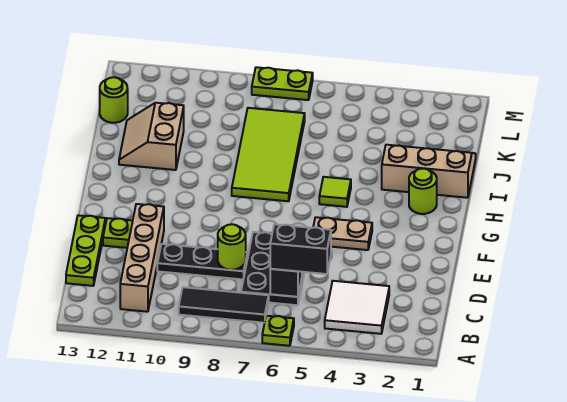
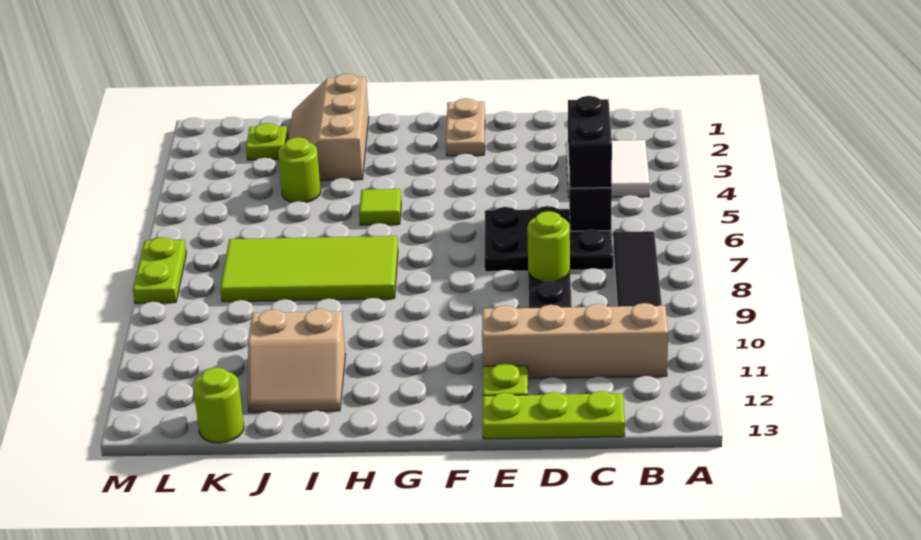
lime plate A6 level 1 -> lime plate K2 level 1
tan plate F4:F5 level 1 -> tan plate F1:F2 level 1
lime round brick H2 level 1 -> lime round brick J4 level 1

